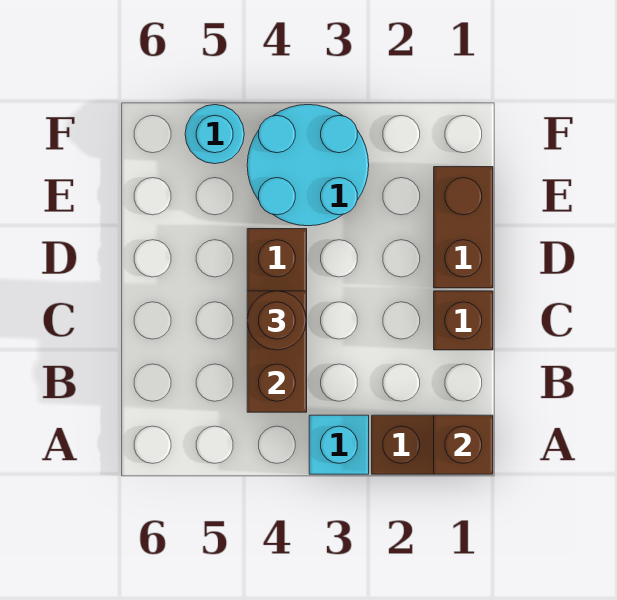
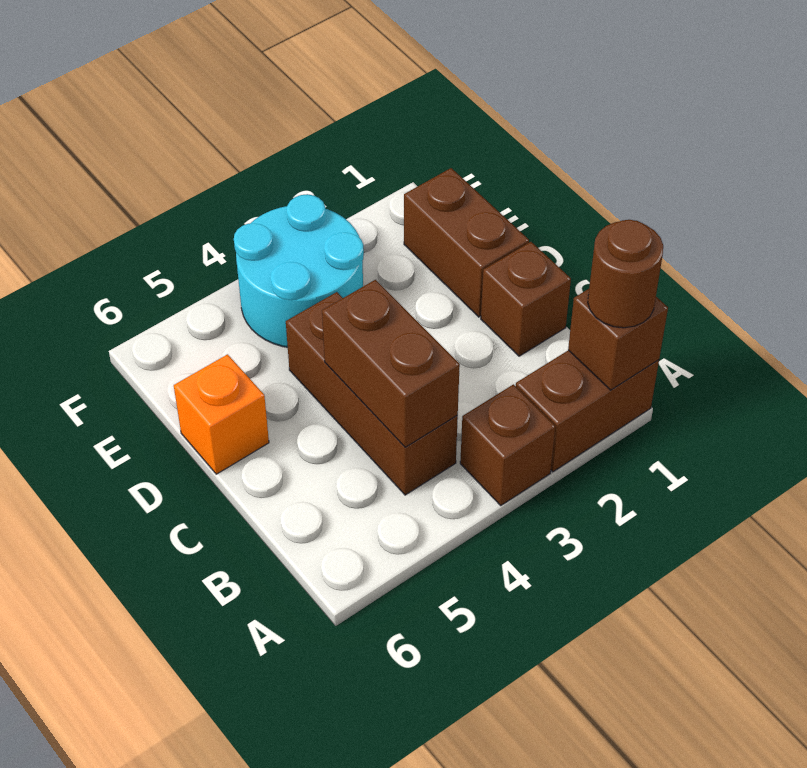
cyan brick A3 level 1 -> brown brick A3 level 1
brown round brick C4 level 3 -> brown round brick A1 level 3
none -> orange brick D6 level 1
cyan round brick F5 level 1 -> none

